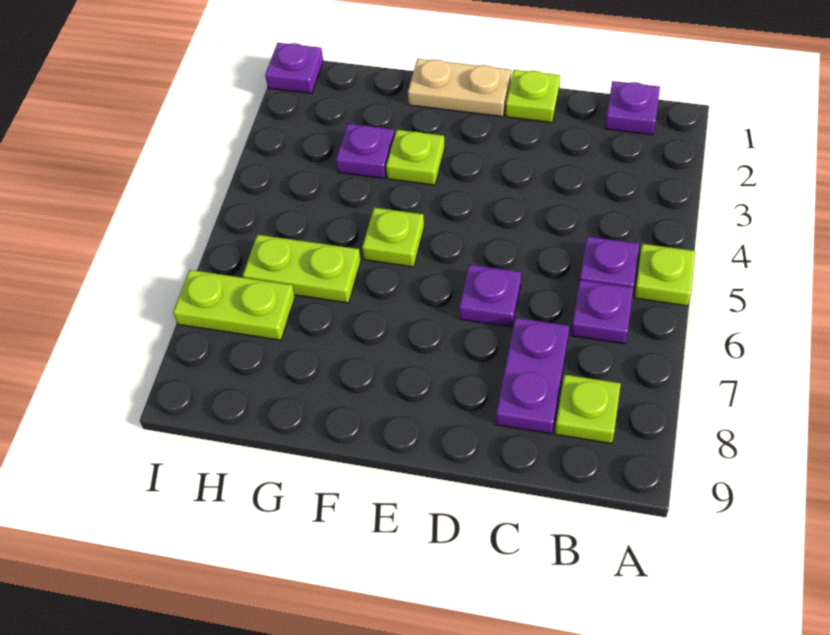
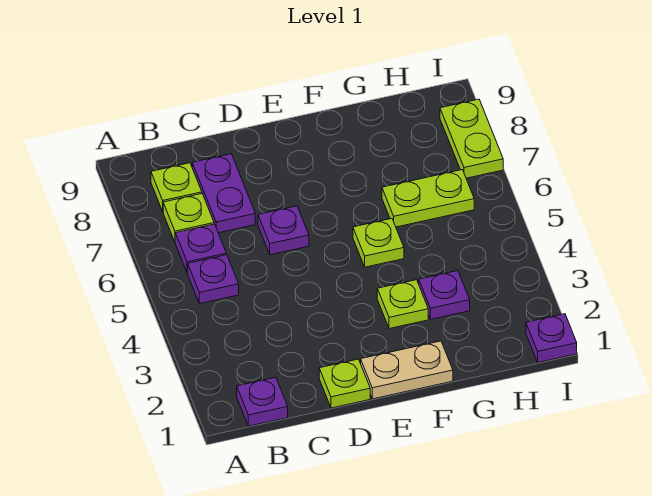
lime plate A5 level 1 -> lime plate B7 level 1
lime plate H7:I7 level 1 -> lime plate I7:I8 level 1

